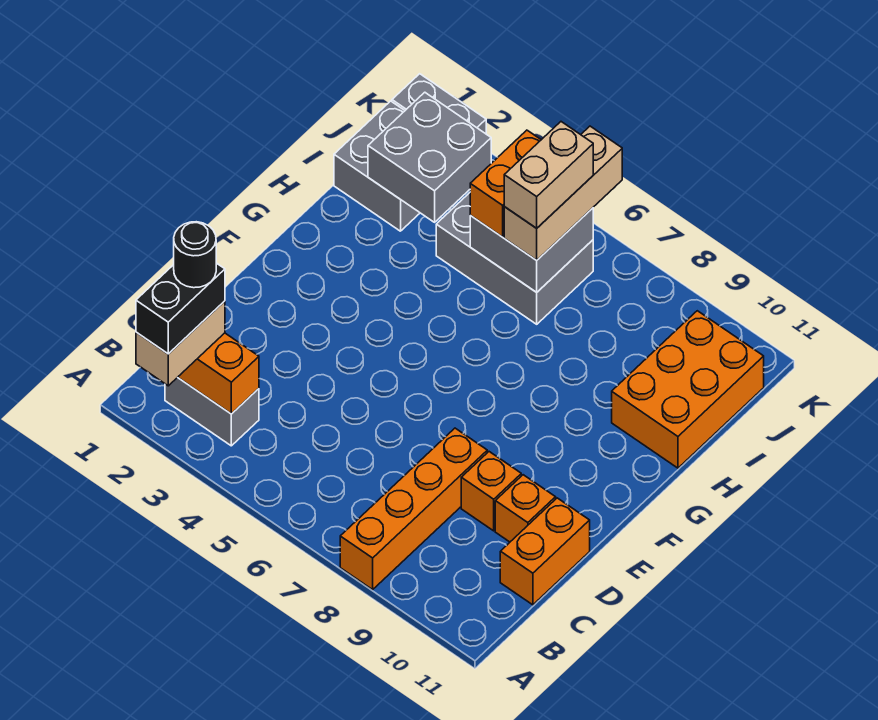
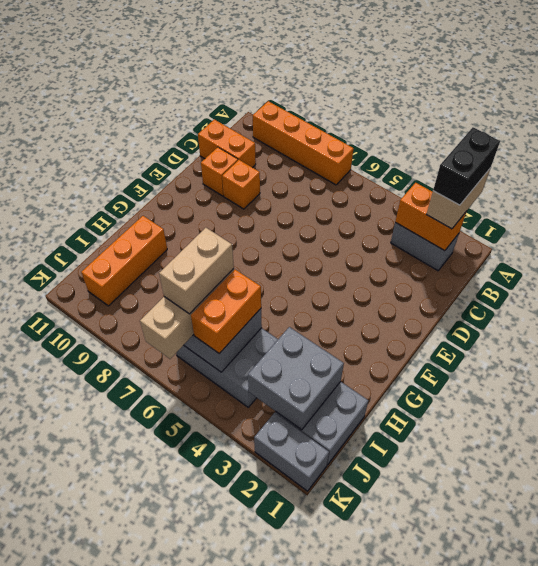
orange brick A8:D8 level 1 -> orange brick A7:A10 level 1
black round brick B2 level 5 -> none
orange brick C11:D11 level 1 -> orange brick C10:C11 level 1
orange brick H10:J11 level 1 -> orange brick H10:J10 level 1

